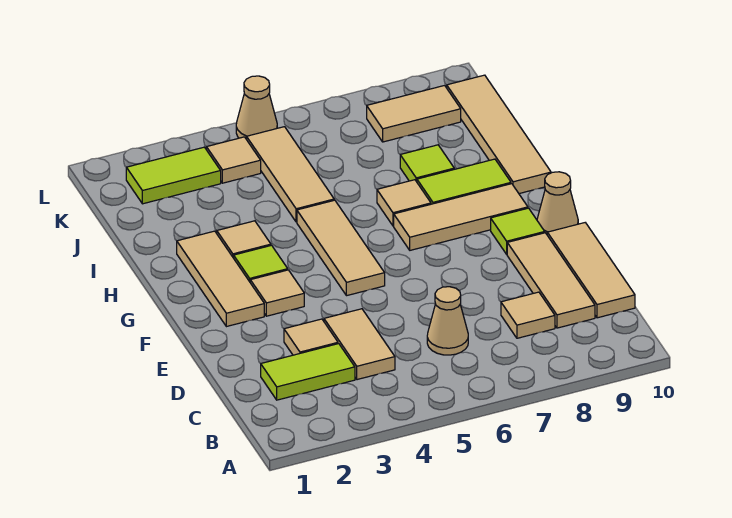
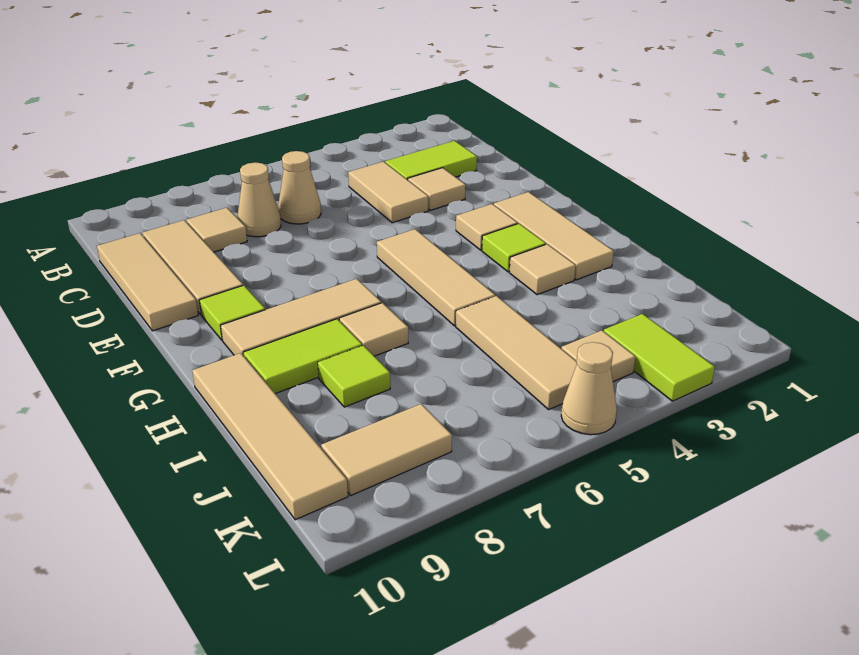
tan cone F10 level 1 -> tan cone C7 level 1
lime tile K2:K3 level 1 -> lime tile K3:L3 level 1

